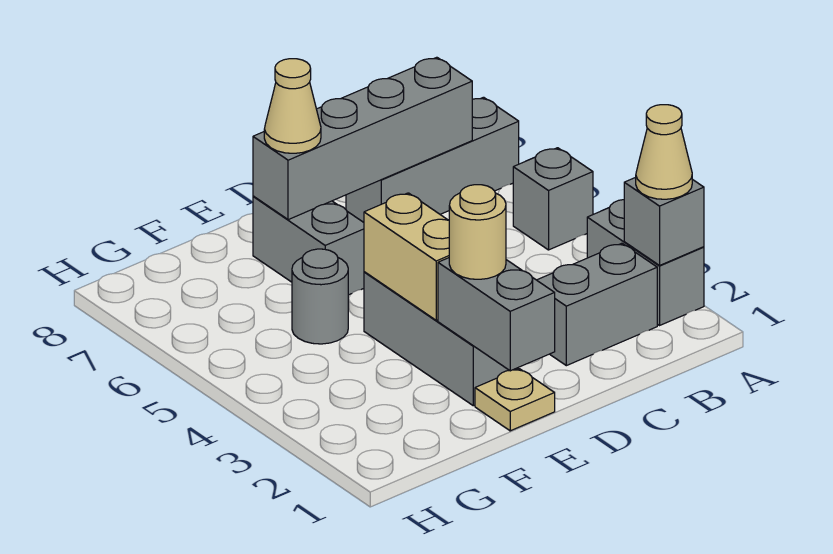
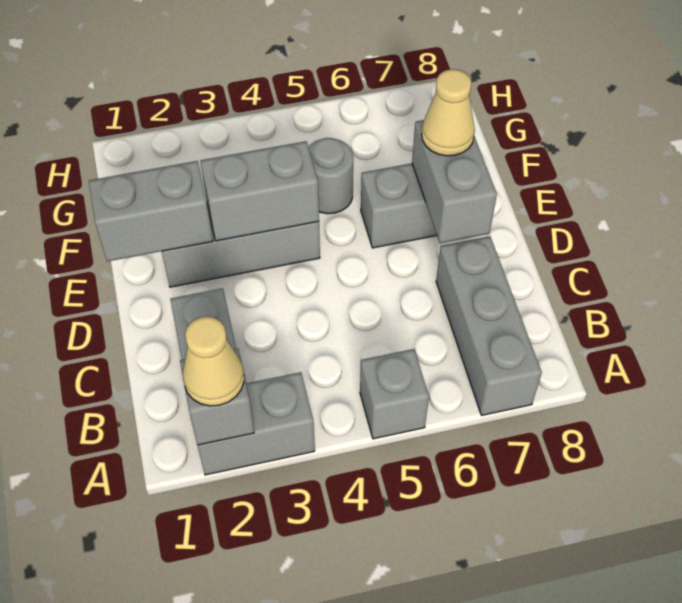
grey brick B7:E7 level 2 -> grey brick D7:E7 level 2
tan plate E1 level 1 -> none
tan round brick E2 level 3 -> none
tan brick E3:E4 level 2 -> grey brick E3:E4 level 2

